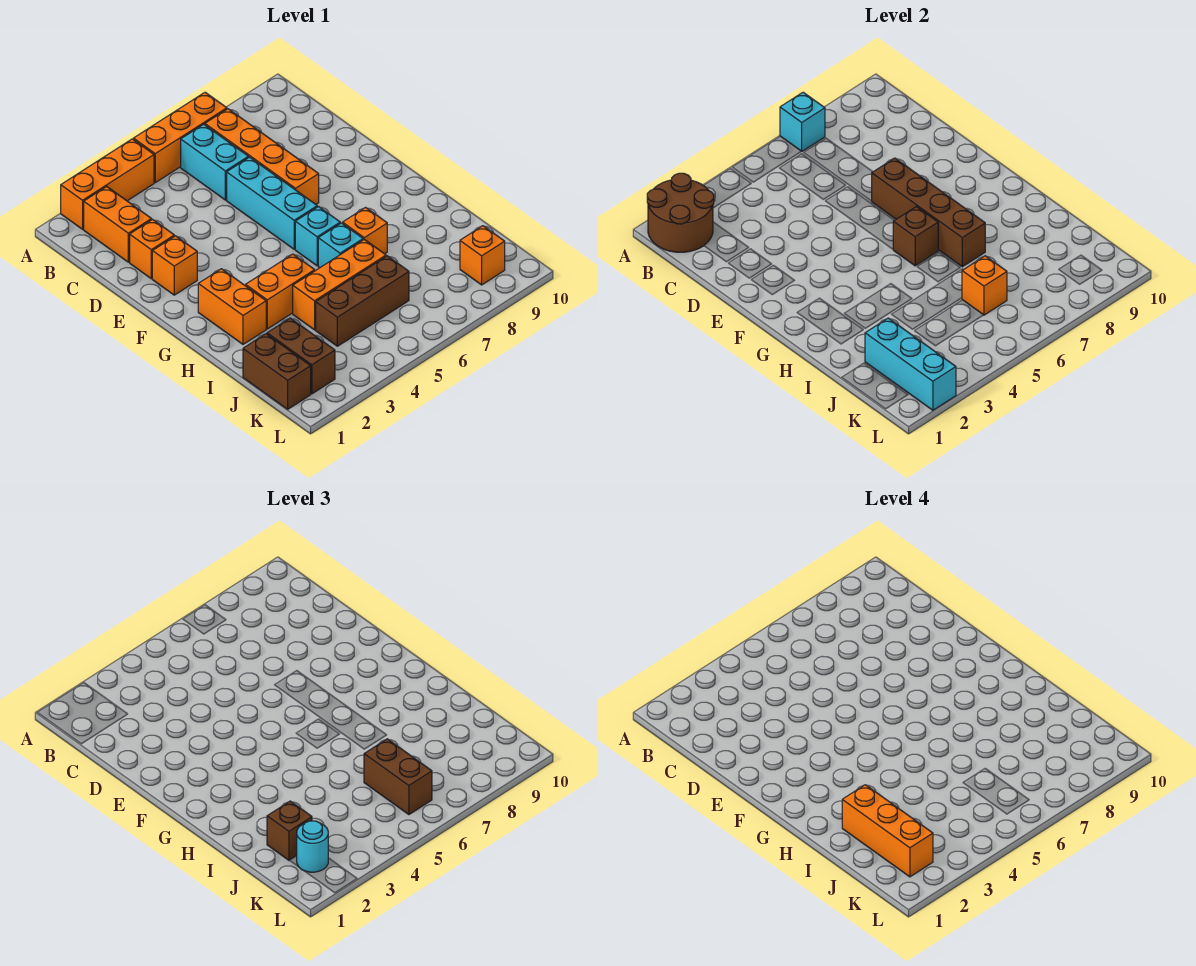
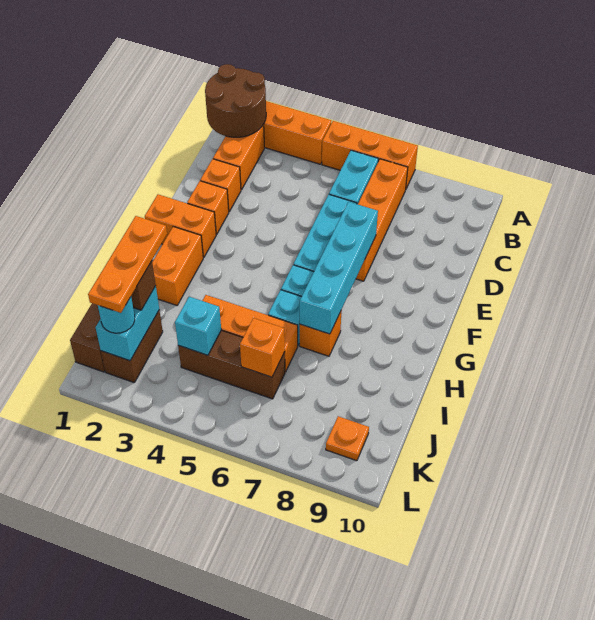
cyan brick A7 level 2 -> cyan brick J4 level 2
brown brick E7:H7 level 2 -> cyan brick E7:H7 level 2
brown brick G6 level 2 -> none
orange brick H3:H4 level 1 -> orange brick F1:F2 level 1
orange brick I2:K2 level 4 -> orange plate I2:K2 level 4
cyan brick J2:L2 level 2 -> cyan brick J2:K2 level 2
brown brick J6:K6 level 3 -> none
orange brick K9 level 1 -> orange plate K9 level 1

